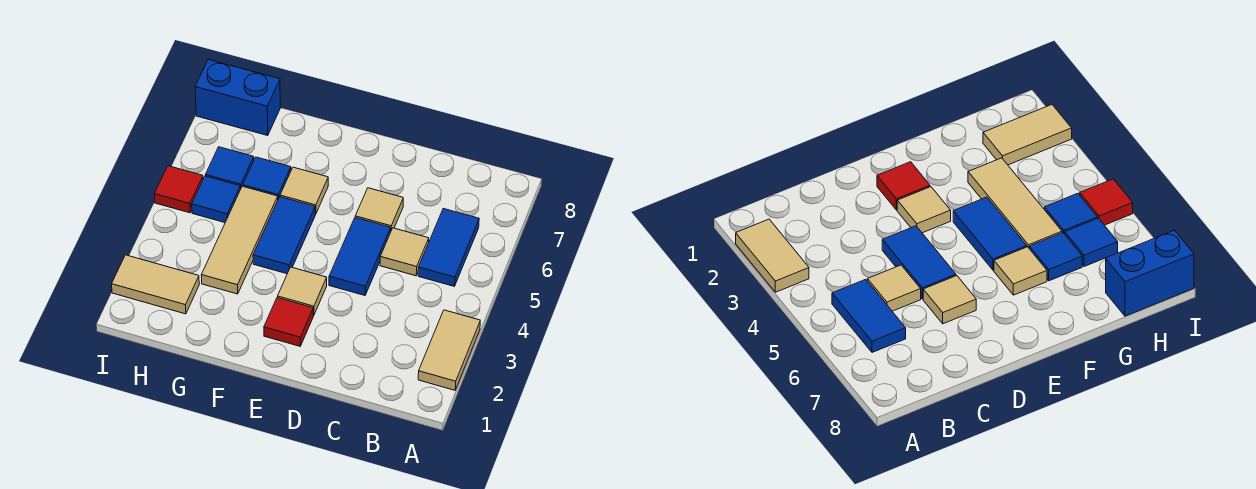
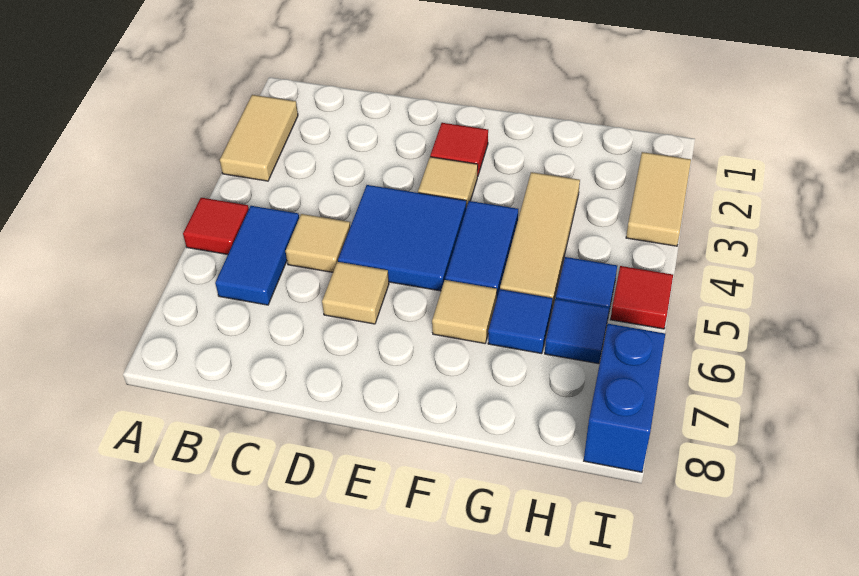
none -> red tile A5 level 1
blue tile D4:D5 level 1 -> blue tile D4:E5 level 1
tan tile H2:I2 level 1 -> tan tile I2:I3 level 1
blue brick H8:I8 level 1 -> blue brick I7:I8 level 1

